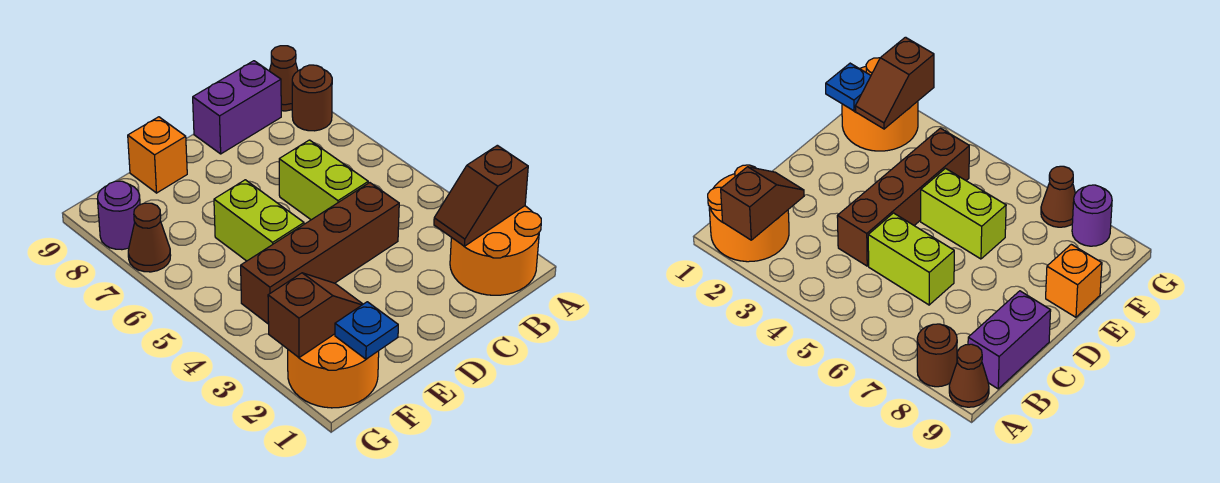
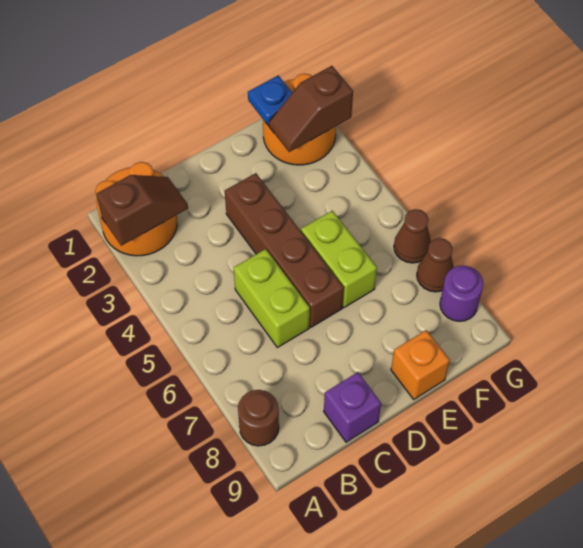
brown cone A9 level 1 -> brown cone G6 level 1
purple brick B9:C9 level 1 -> purple brick C9 level 1
brown brick C4:F4 level 1 -> brown brick D3:D6 level 1

